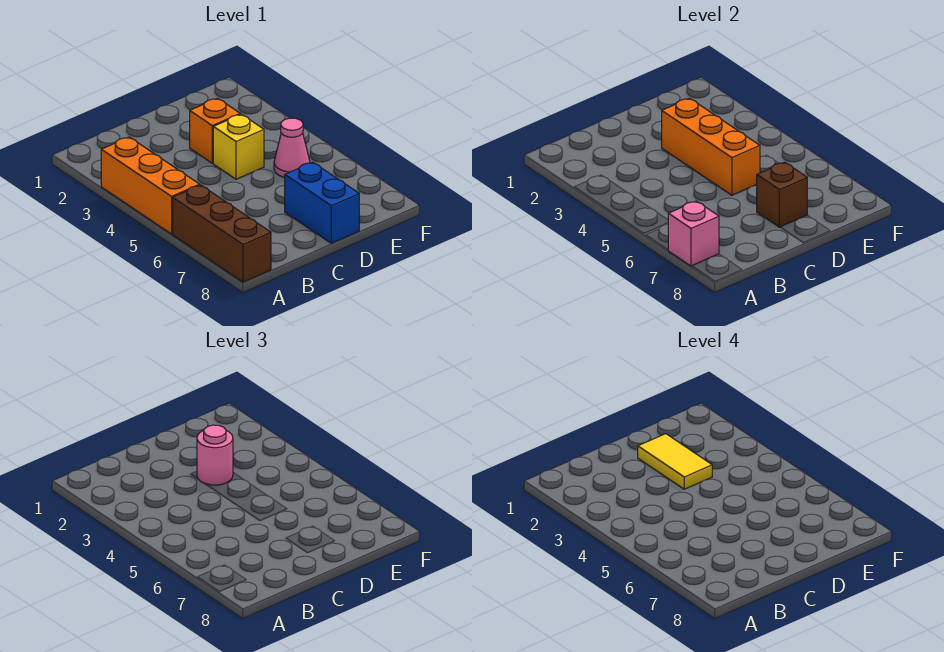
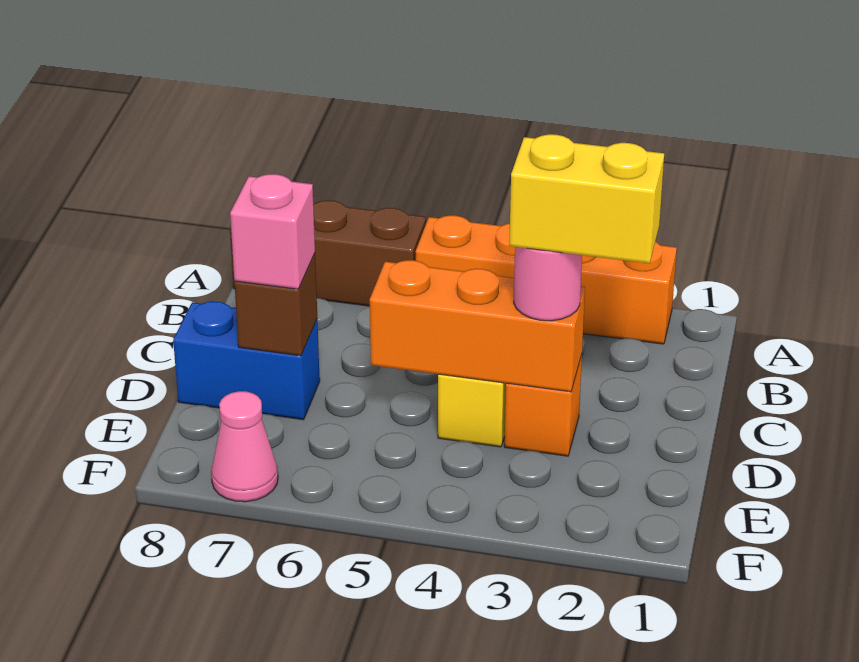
orange brick A3:A5 level 1 -> orange brick A2:A5 level 1
pink brick A7 level 2 -> pink brick D7 level 3
yellow tile D2:D3 level 4 -> yellow brick D2:D3 level 4
pink cone E5 level 1 -> pink cone F7 level 1

